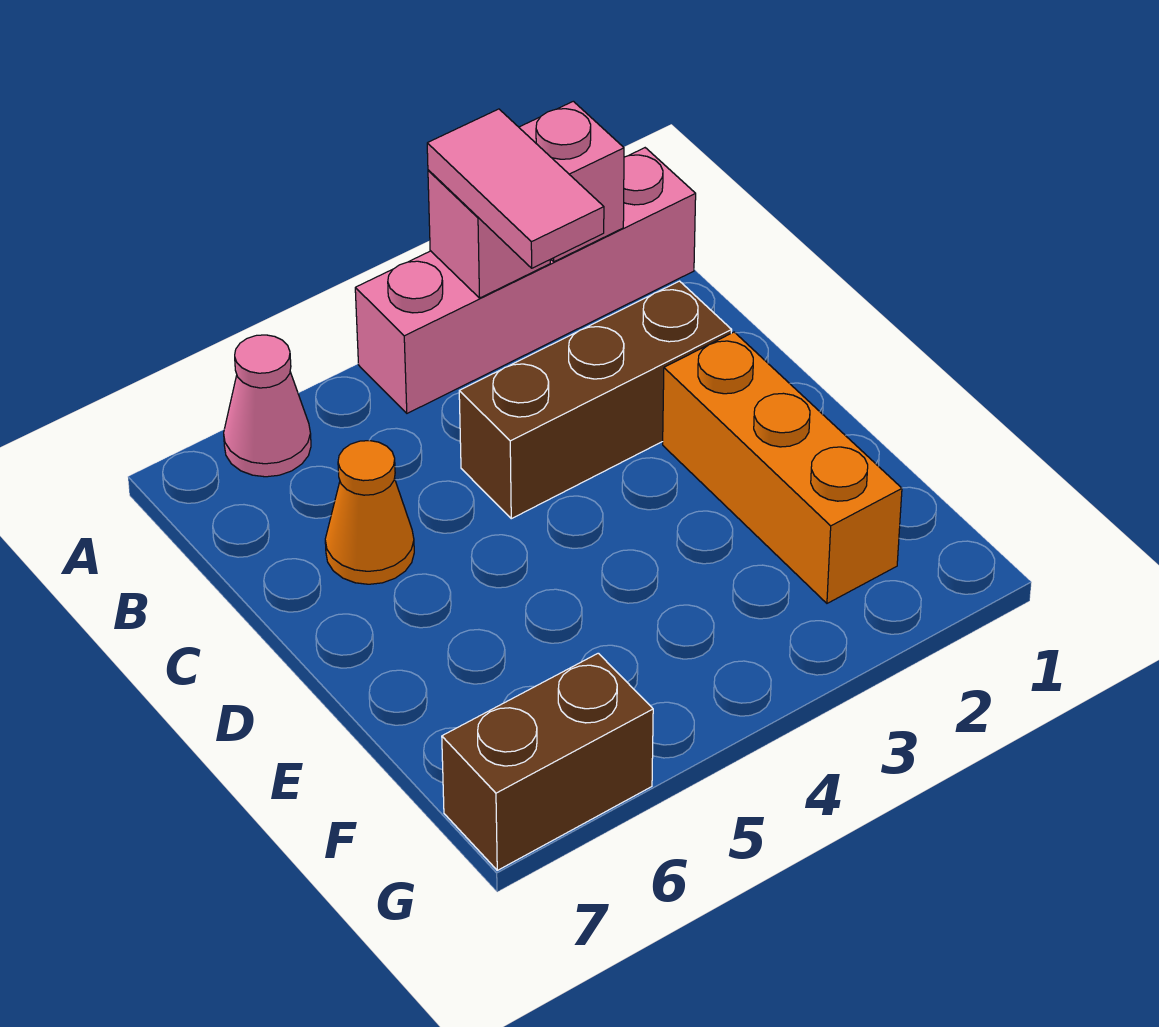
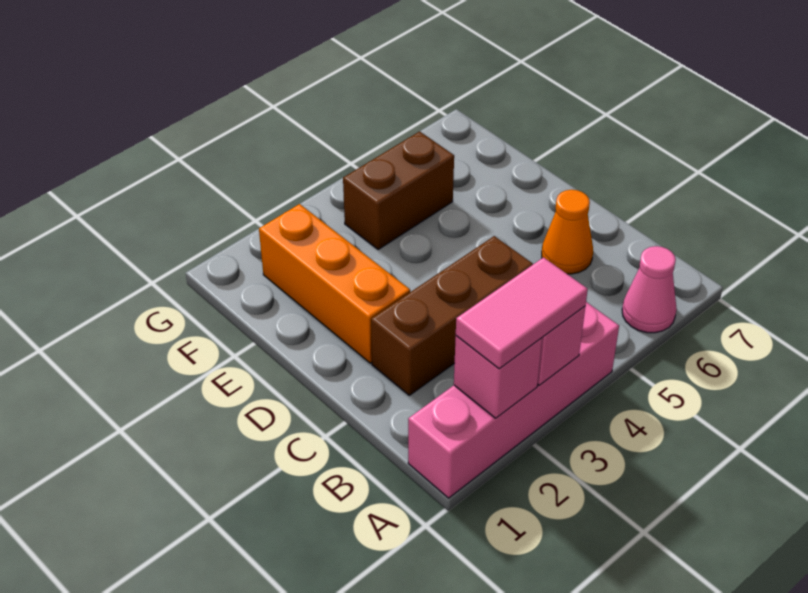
pink tile A3:B3 level 3 -> pink tile A2:A3 level 3
brown brick G6:G7 level 1 -> brown brick F4:F5 level 1

